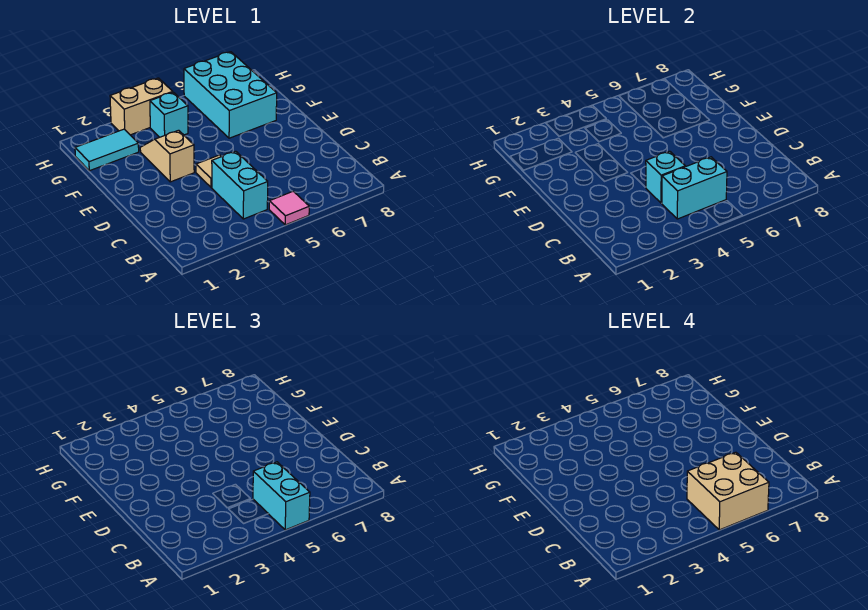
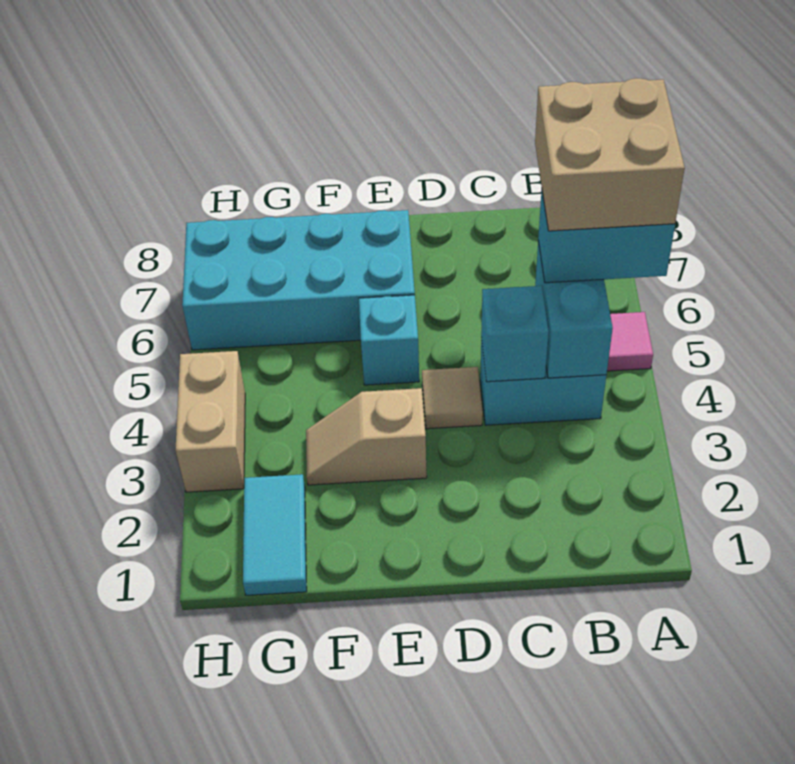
cyan brick F6:H7 level 1 -> cyan brick E6:H7 level 1
cyan brick G4 level 1 -> cyan brick E5 level 1

